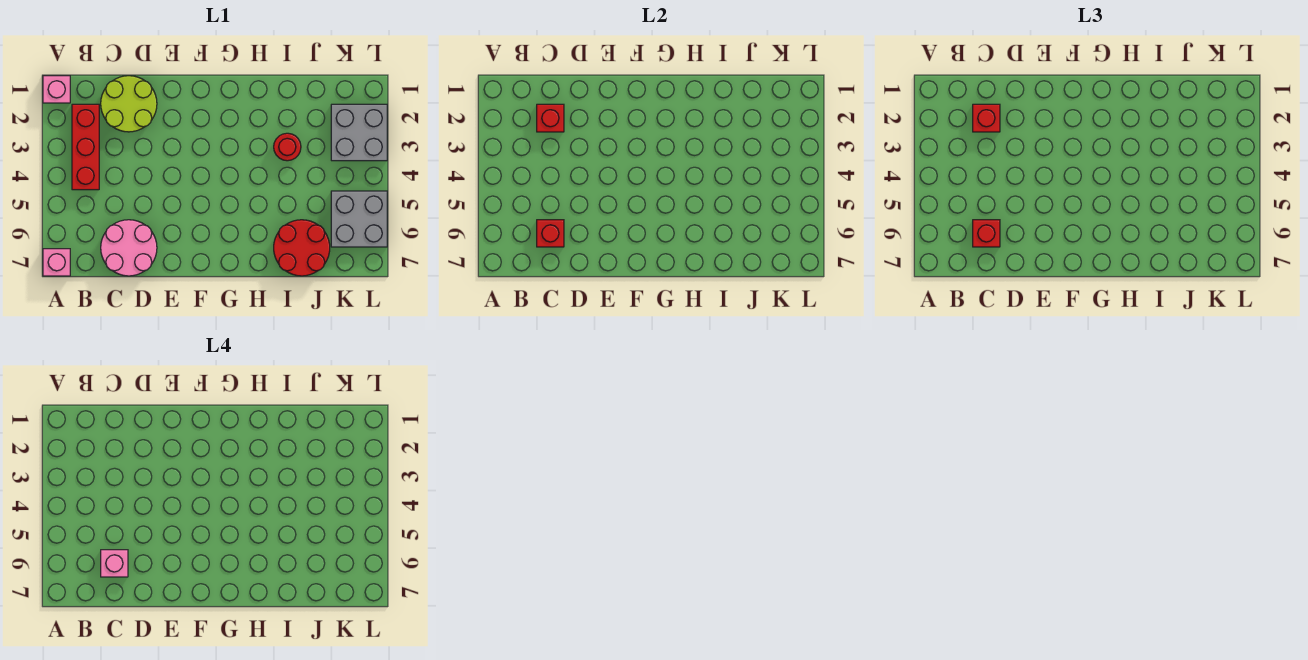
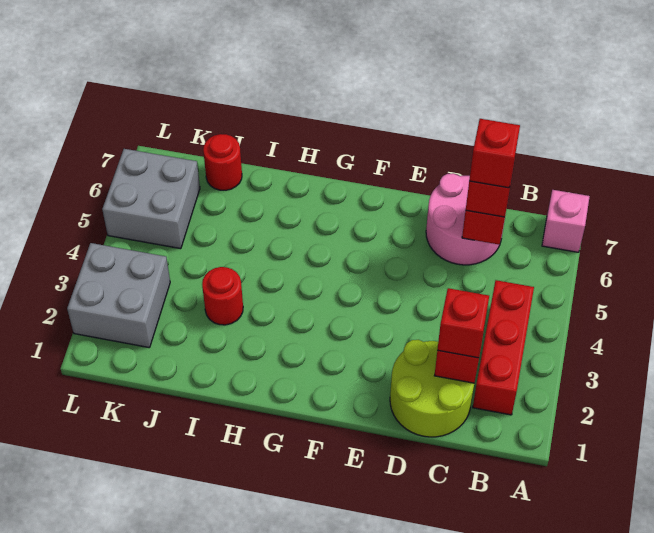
pink brick A1 level 1 -> none
pink brick C6 level 4 -> red brick C6 level 4
red round brick I6:J7 level 1 -> red round brick J7 level 1

